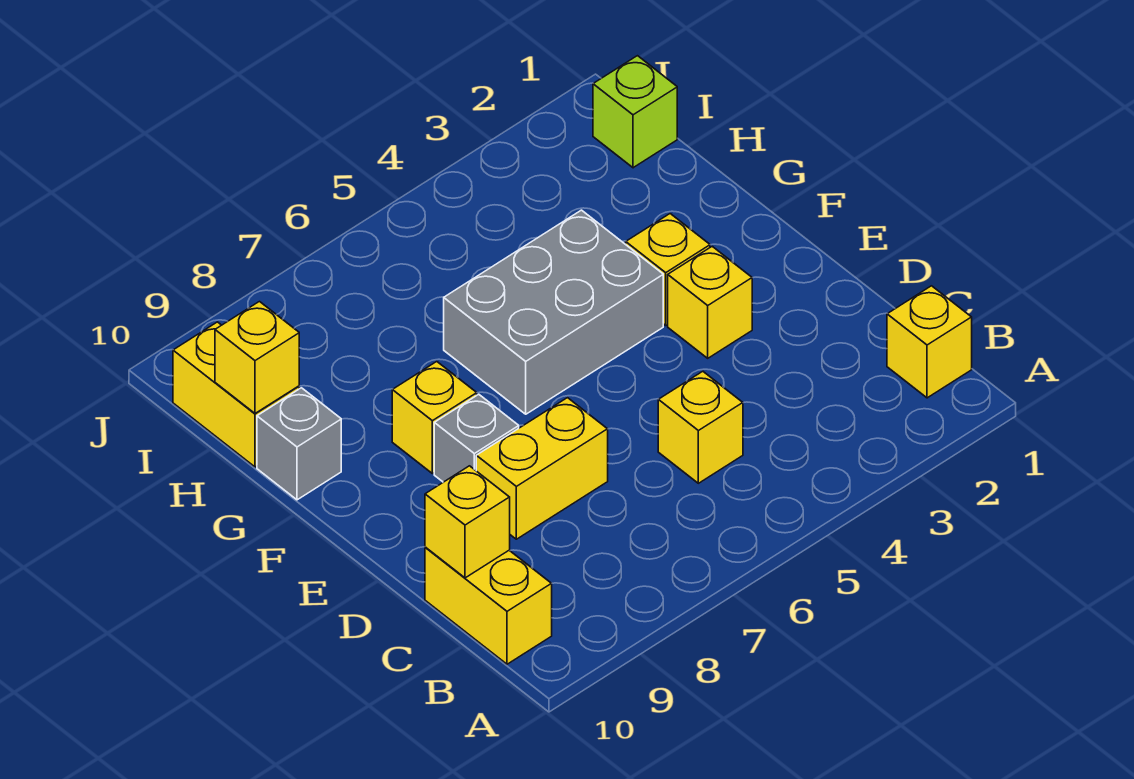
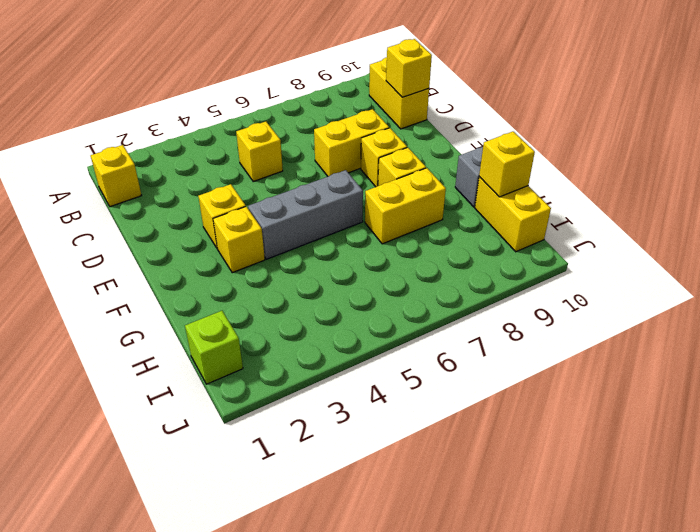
grey brick E8 level 1 -> yellow brick E8 level 1
grey brick F4:G6 level 1 -> grey brick F4:F6 level 1
none -> yellow brick G7:G8 level 1

